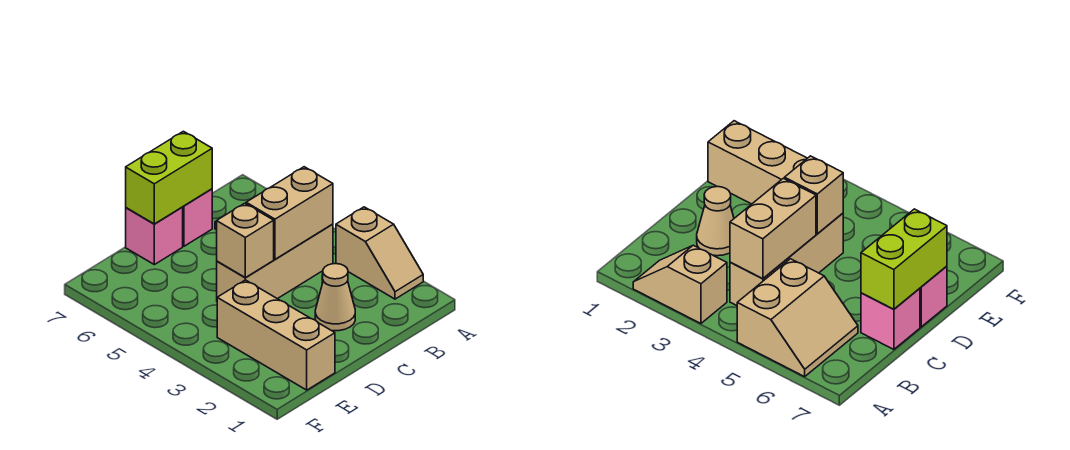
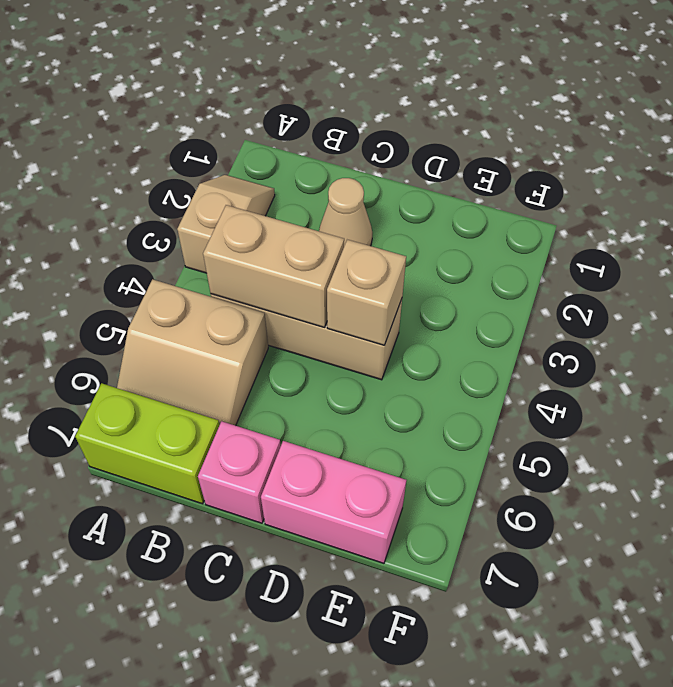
lime brick C7:D7 level 2 -> lime brick A7:B7 level 1
pink brick D7 level 1 -> pink brick D7:E7 level 1
tan brick E1:E3 level 1 -> none

